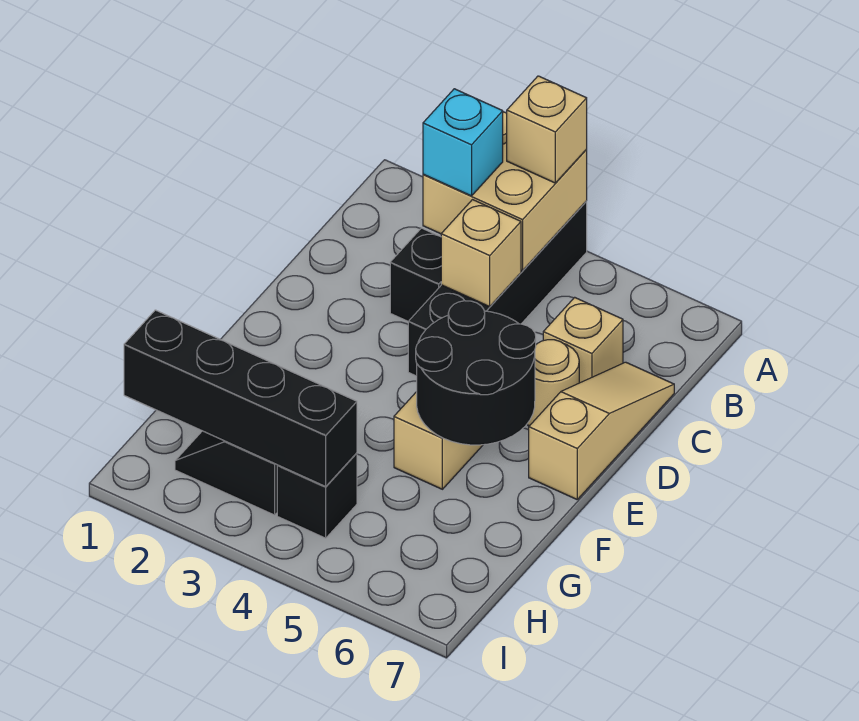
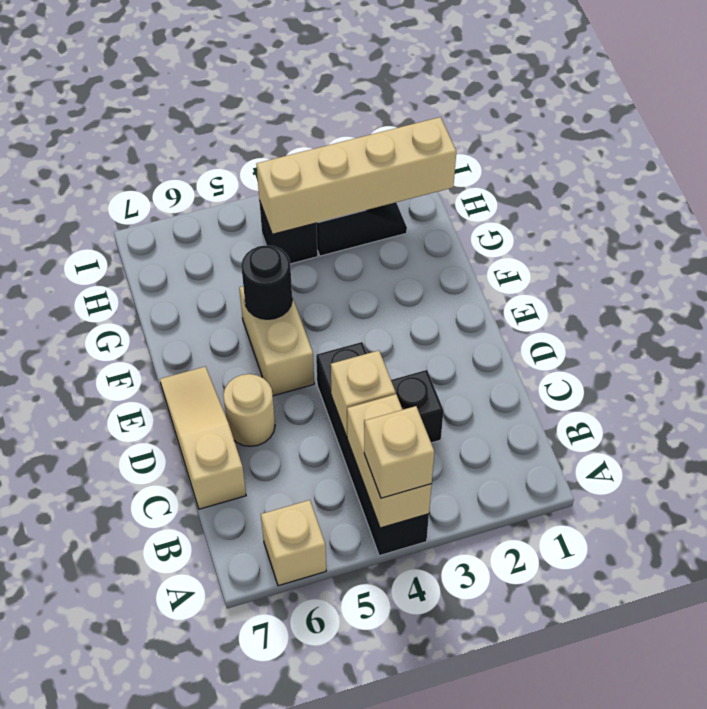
tan brick A3:B4 level 2 -> tan brick A4:B4 level 2
cyan brick B3 level 3 -> none
tan brick C6 level 1 -> tan brick A6 level 1
tan slope C7:E7 level 1 top E -> tan slope C7:E7 level 1 top C
black round brick E5:F6 level 2 -> black round brick F5 level 2
black brick H1:H4 level 2 -> tan brick H1:H4 level 2

